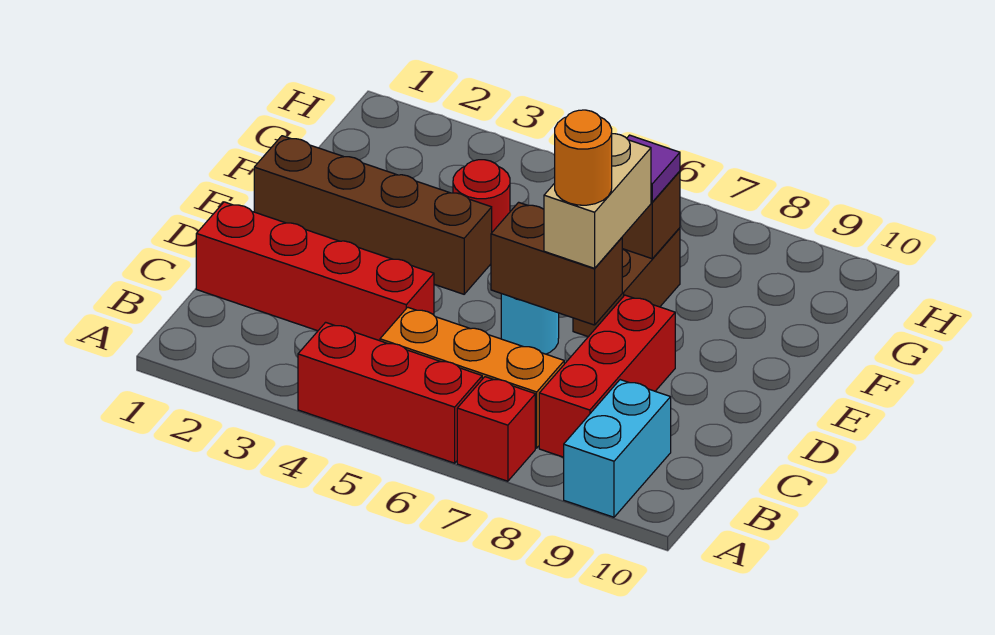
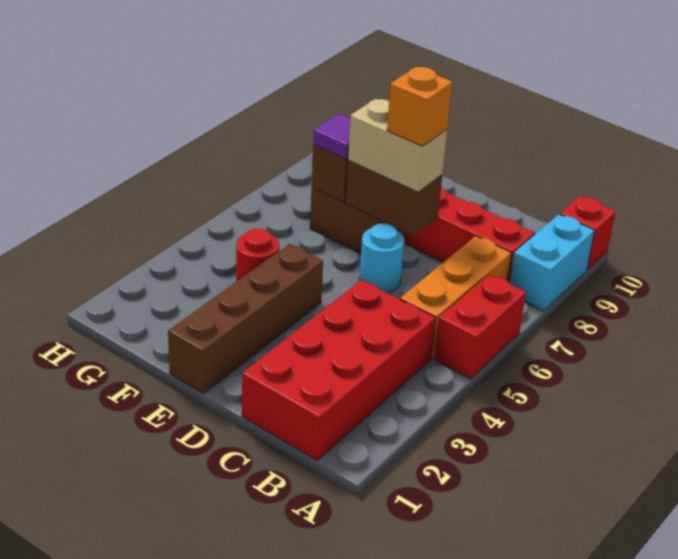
red brick A4:A6 level 1 -> red brick A5:A6 level 1
red brick A7 level 1 -> red brick A10 level 1
cyan brick A9:B9 level 1 -> cyan brick A8:A9 level 1
red brick C1:C4 level 1 -> red brick B1:C4 level 1
brown brick D6:D7 level 2 -> brown brick D7:E7 level 2
orange round brick D7 level 4 -> orange brick D7 level 4

